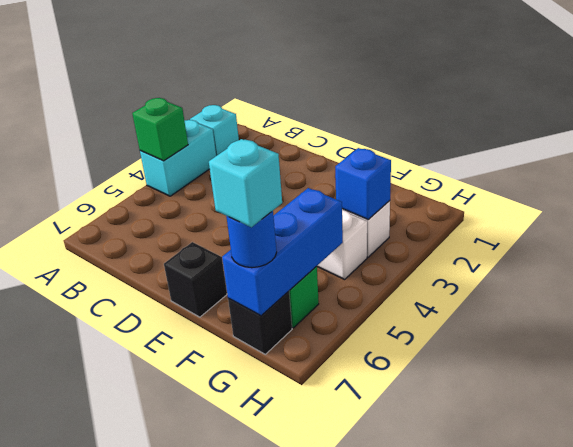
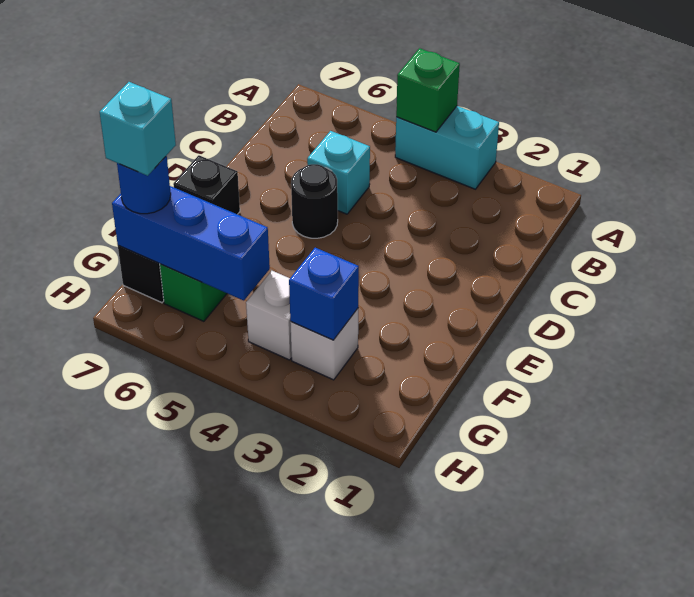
cyan brick A2 level 1 -> cyan brick C5 level 1
none -> black round brick D5 level 1

